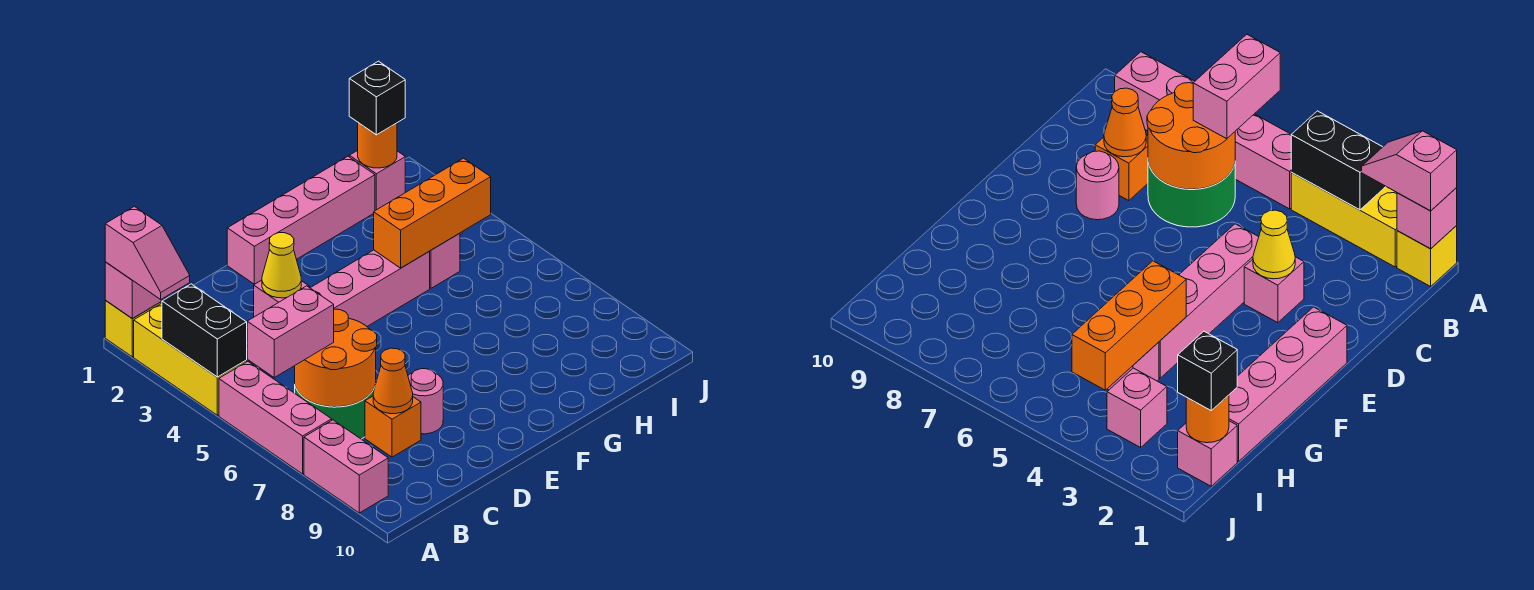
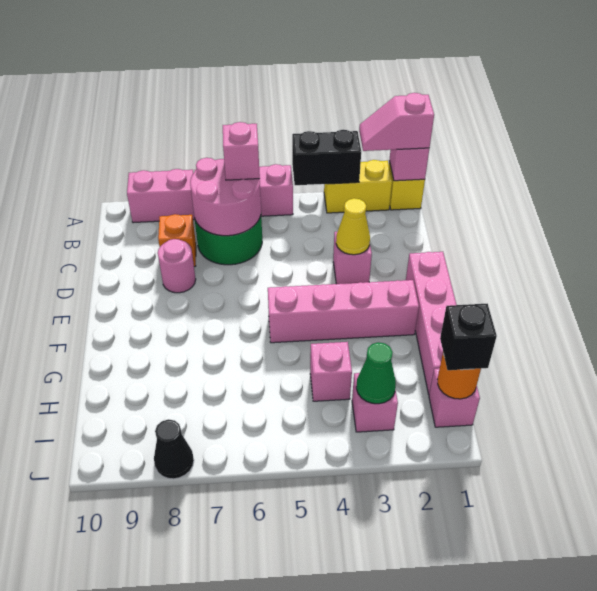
yellow brick A2:A4 level 1 -> yellow brick A2:A3 level 1
pink brick A6:B6 level 3 -> pink brick B6 level 3
orange round brick B6:C7 level 2 -> pink round brick B6:C7 level 2
orange cone C8 level 2 -> none
pink brick D4:G4 level 1 -> pink brick F2:F5 level 1
orange brick G4:I4 level 2 -> none
none -> green cone I3 level 2
none -> black cone J8 level 1

